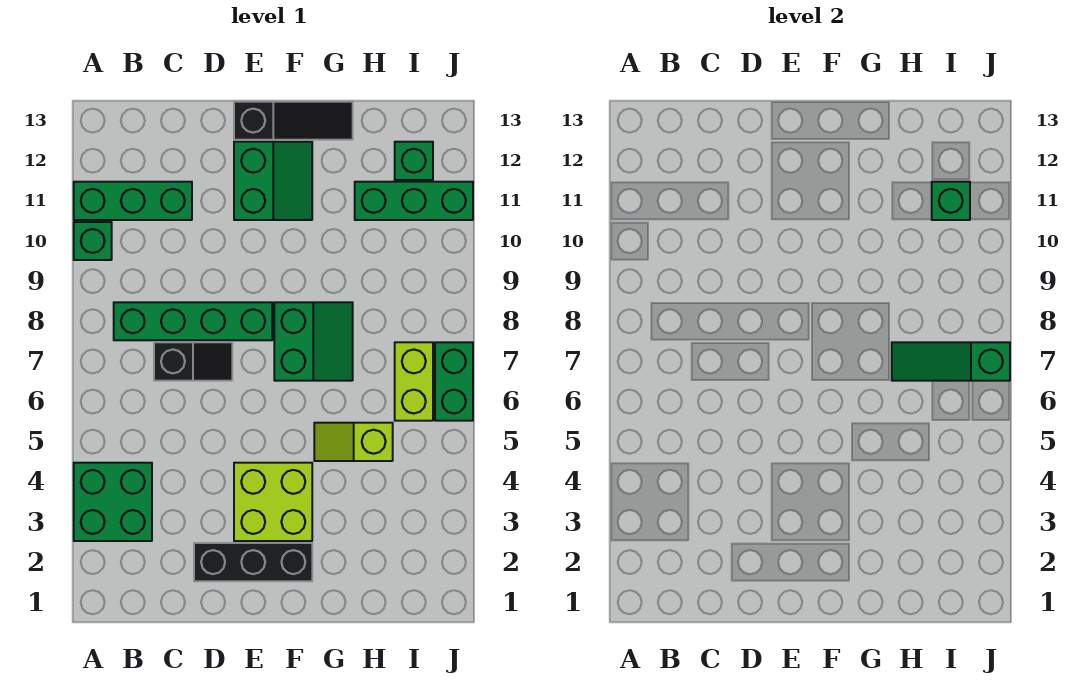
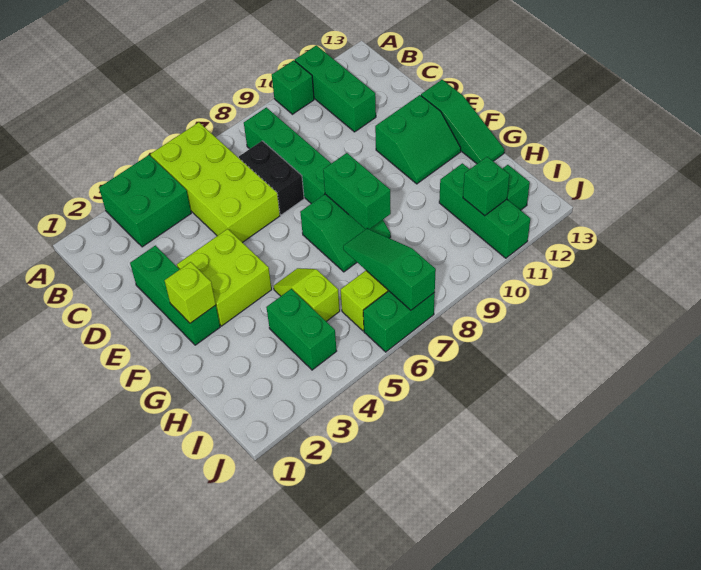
none -> lime brick A5:D6 level 1
black slope C7:D7 level 1 top C -> black brick C7:D7 level 1
black brick D2:F2 level 1 -> green brick D2:F2 level 1
black slope E13:G13 level 1 top E -> green slope E13:G13 level 1 top E
none -> lime brick F2 level 2
none -> green brick F8:G8 level 2
none -> green brick H4:I4 level 1

